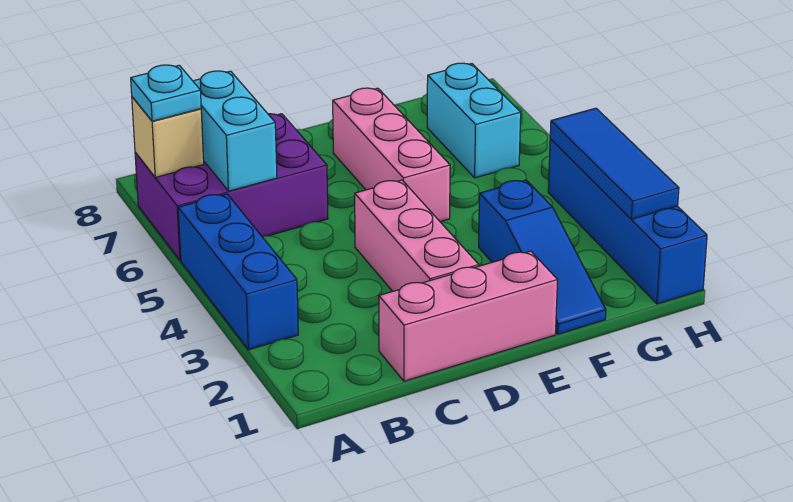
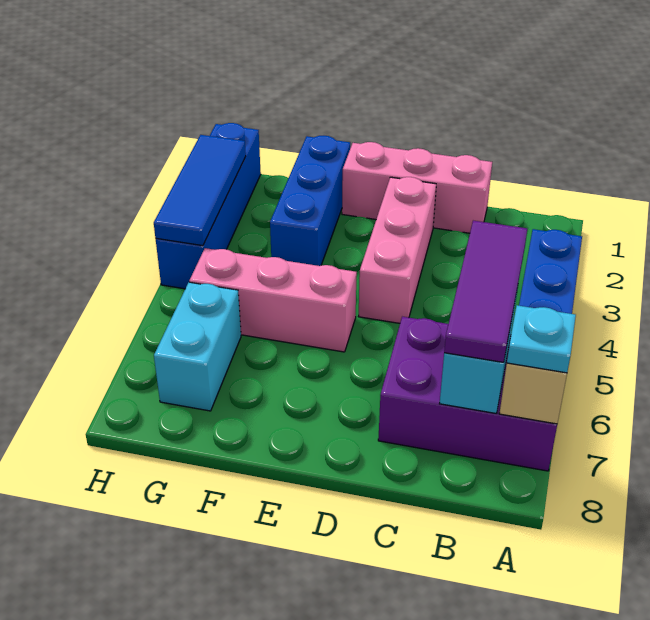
none -> purple tile B5:B7 level 3
pink brick E5:E7 level 1 -> pink brick E5:G5 level 1
blue slope F1:F3 level 1 top 3 -> blue brick F1:F3 level 1

